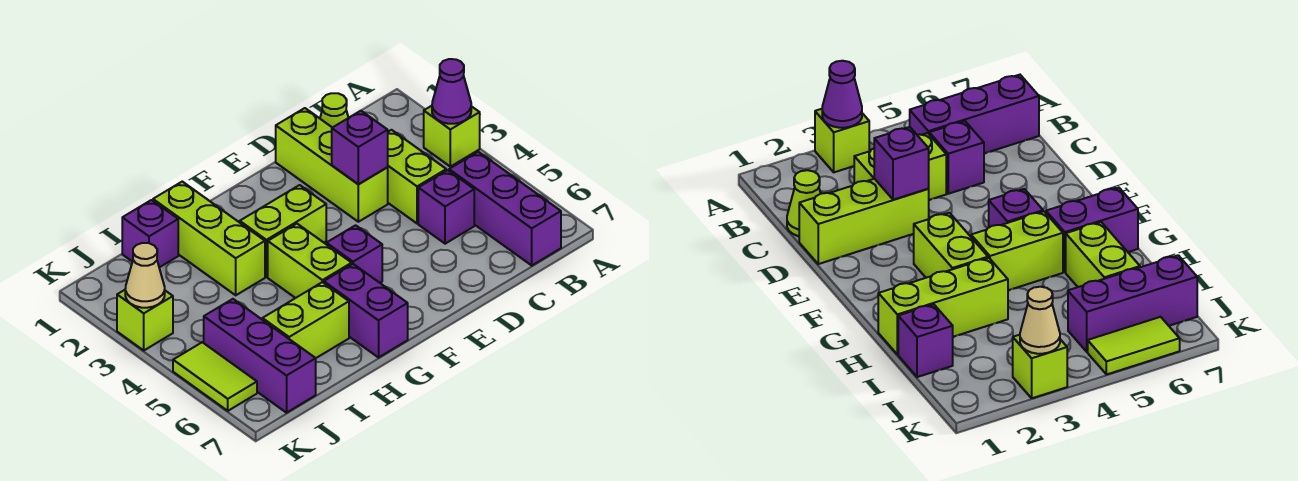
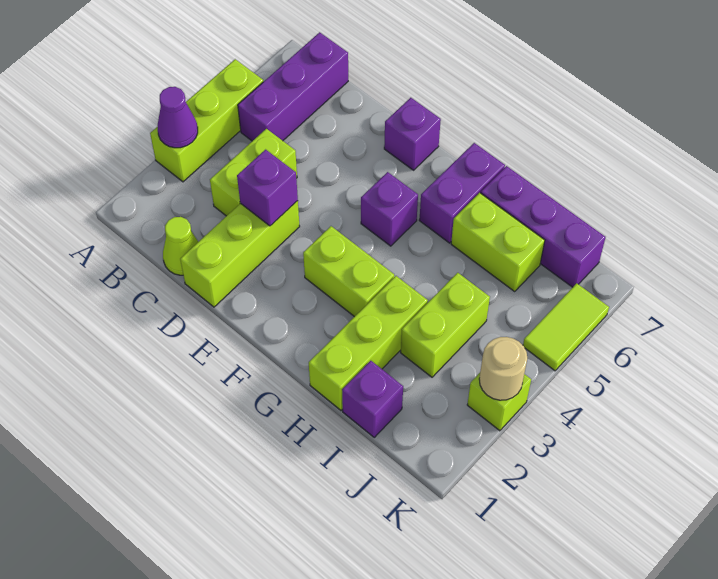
lime brick A3 level 1 -> lime brick A3:A5 level 1
purple brick C5 level 1 -> purple brick E7 level 1
lime brick G4:G5 level 1 -> lime brick I3:I4 level 1
purple brick J5:J7 level 1 -> purple brick H7:J7 level 1
tan cone K3 level 2 -> tan round brick K3 level 2

